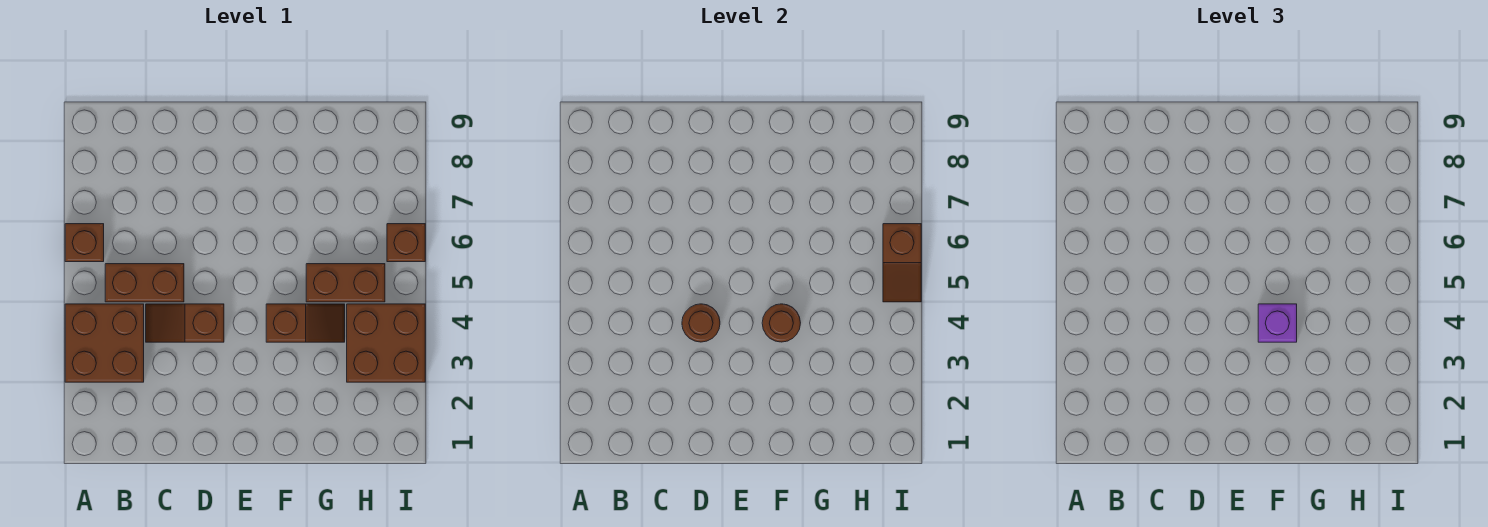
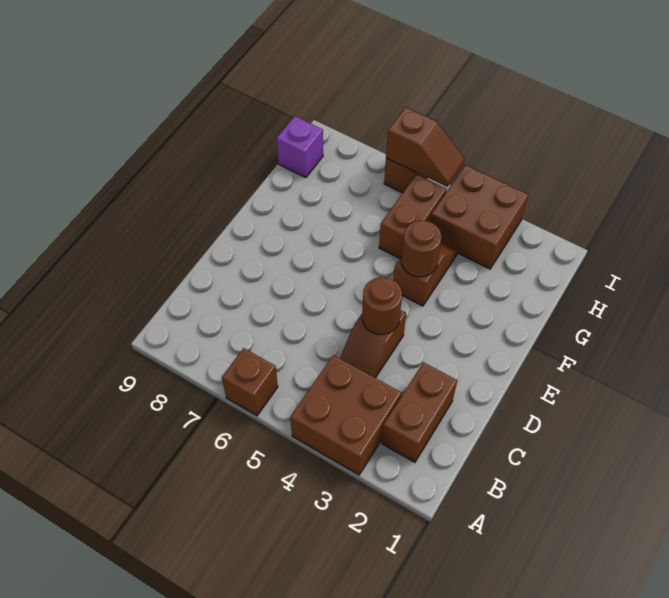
brown brick B5:C5 level 1 -> brown brick B2:C2 level 1
purple brick F4 level 3 -> purple brick H9 level 1

